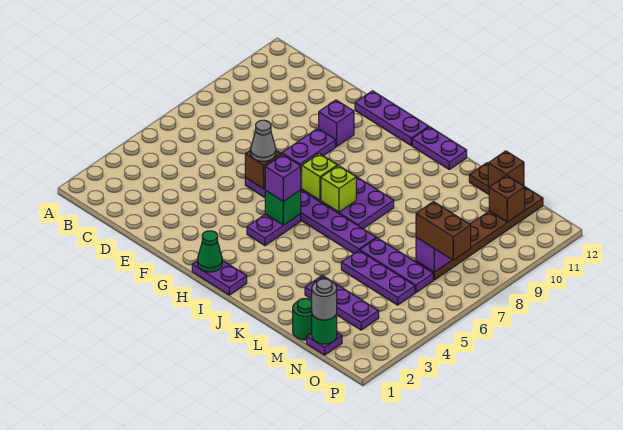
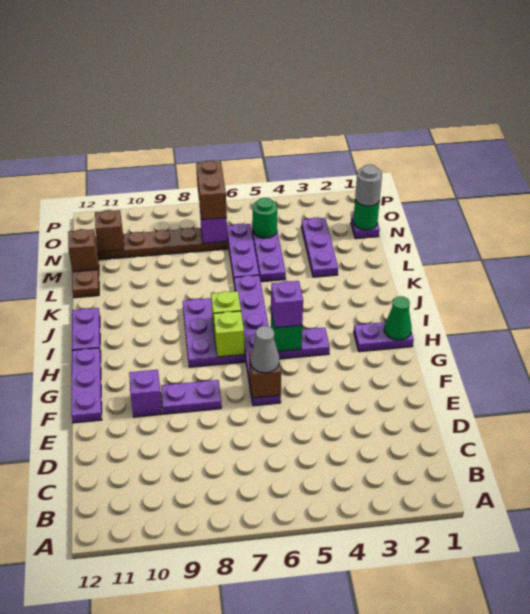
purple plate H1:I1 level 1 -> purple plate H1:H2 level 1
green round brick M1 level 1 -> green round brick N5 level 2

